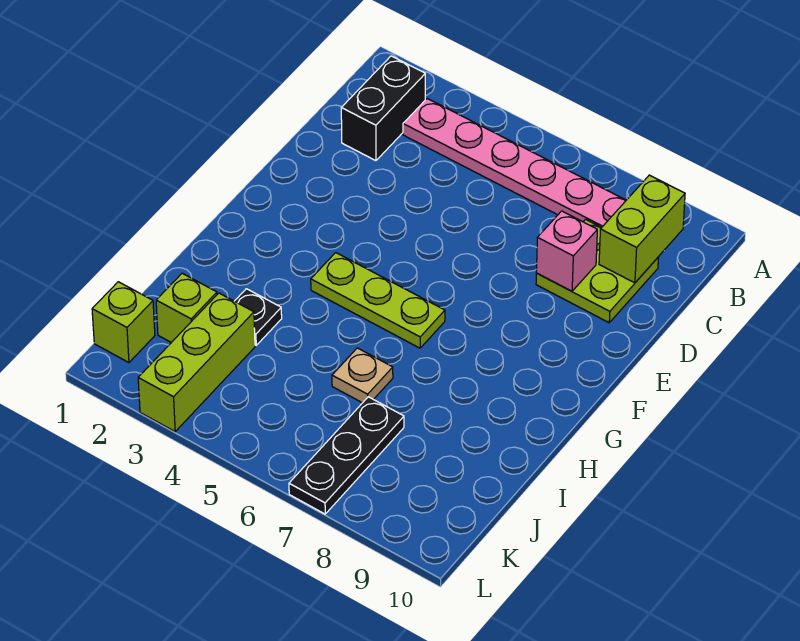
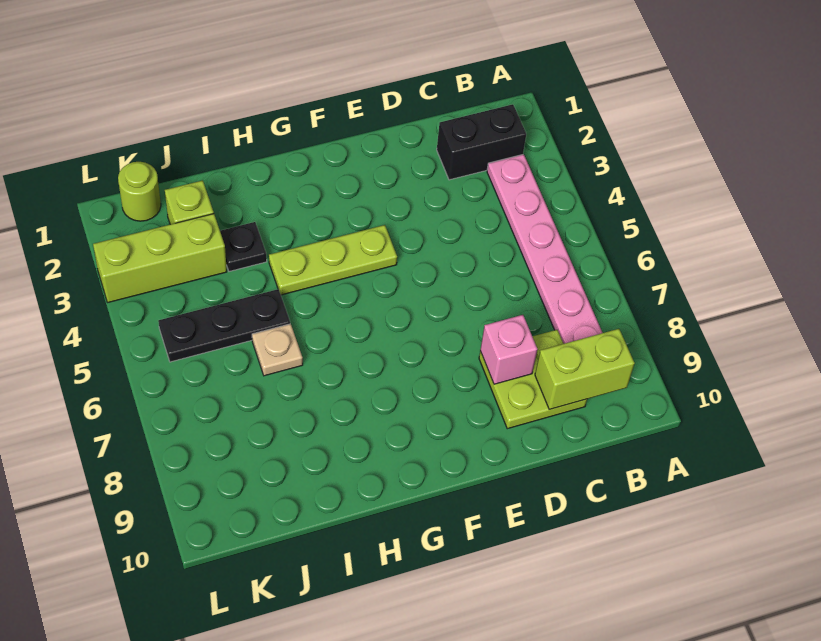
lime plate G4:G6 level 1 -> lime plate F4:H4 level 1
black plate J7:L7 level 1 -> black plate I5:K5 level 1
lime brick K1 level 1 -> lime round brick K1 level 1

